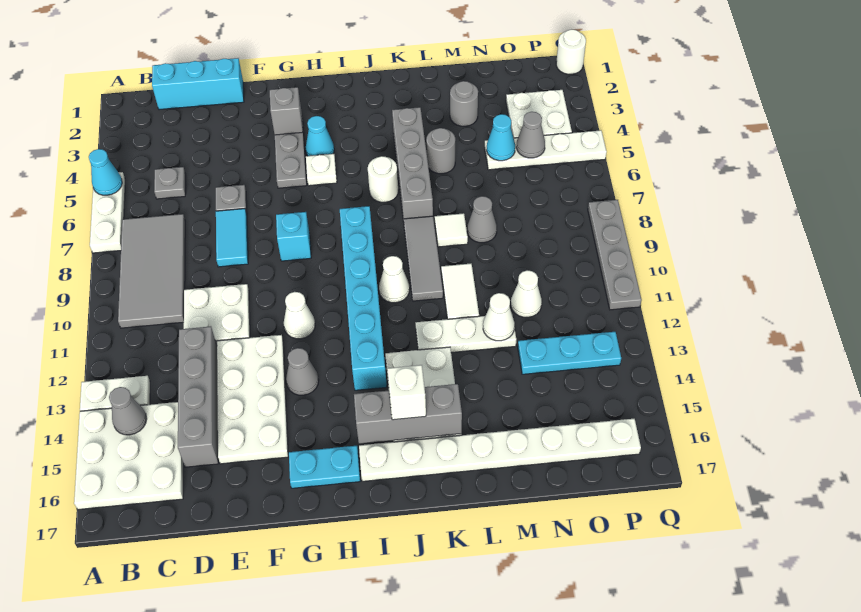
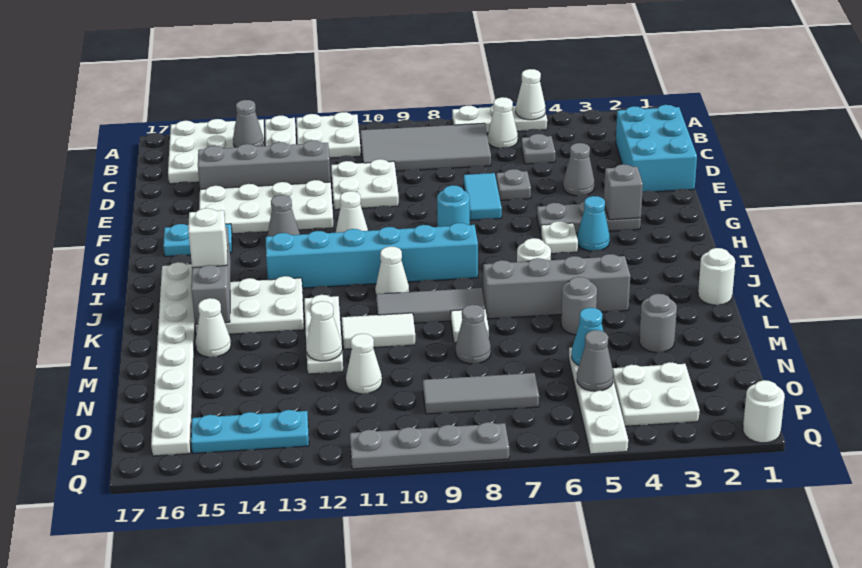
cyan cone A5 level 2 -> white cone A5 level 2
none -> white plate A11:B12 level 1
none -> white cone B6 level 1
cyan brick C1:E1 level 1 -> cyan brick C1:E2 level 1
none -> grey cone E4 level 1
cyan tile E7:E8 level 1 -> cyan tile E7:F7 level 1
cyan brick G8 level 1 -> cyan round brick G8 level 1
cyan plate G16:H16 level 1 -> cyan plate G15:G16 level 1
none -> white round brick K1 level 1
none -> white cone L15 level 1
cyan plate N13:P13 level 1 -> cyan plate P13:P15 level 1
none -> grey tile O7:O9 level 1

